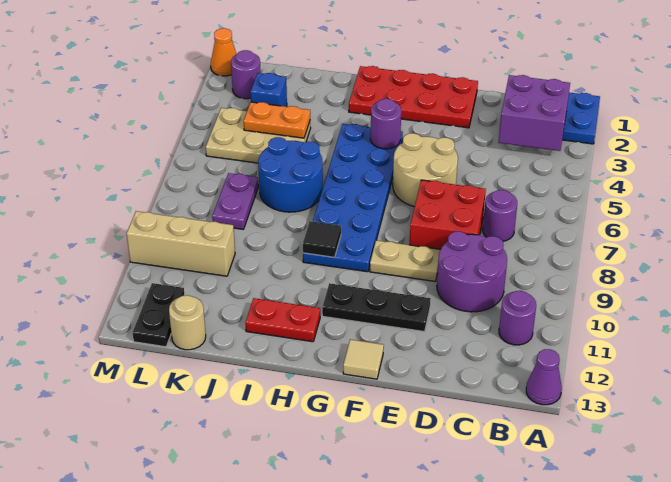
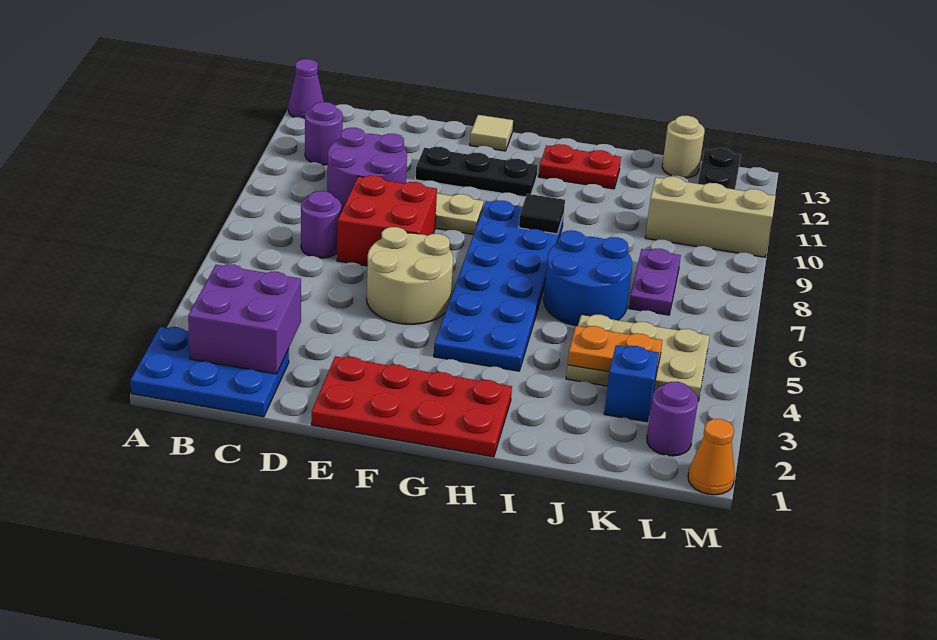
purple round brick G4 level 2 -> none

